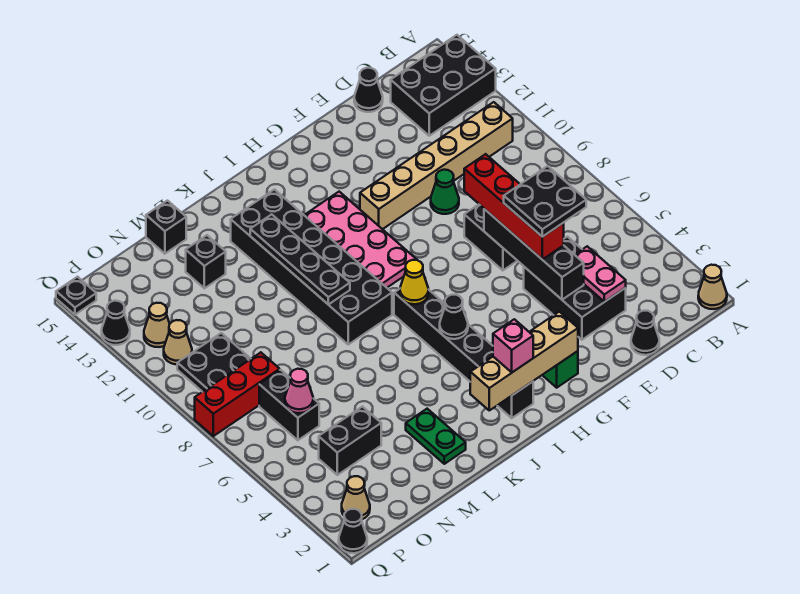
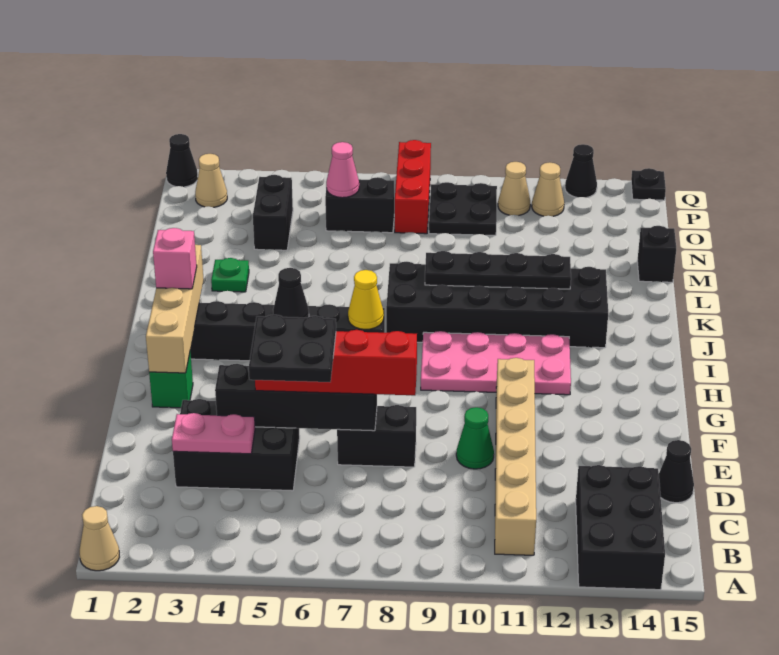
black cone D1 level 1 -> none
green plate L2:L3 level 1 -> green plate L3 level 1
black brick M13 level 1 -> none

